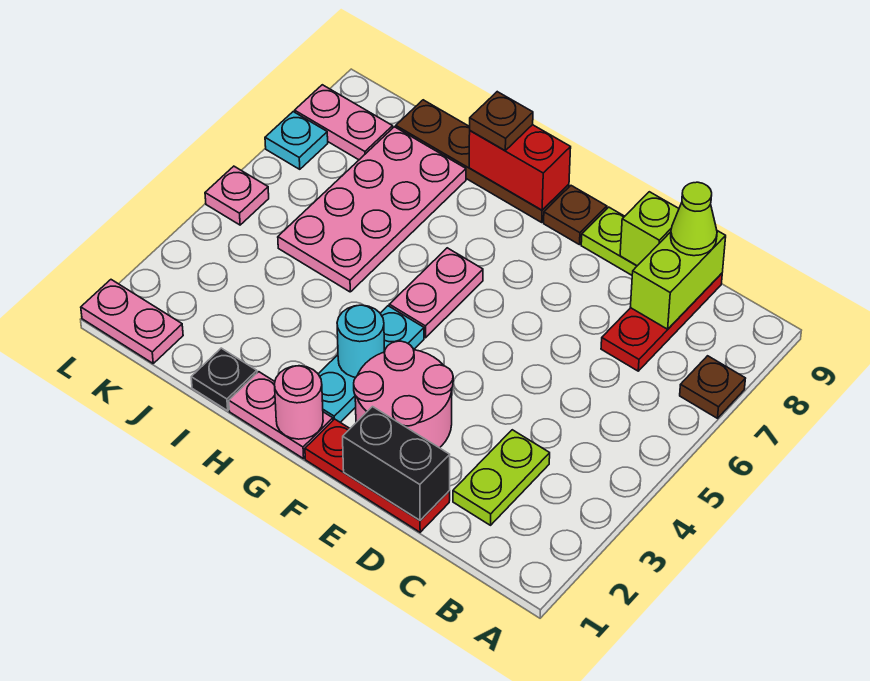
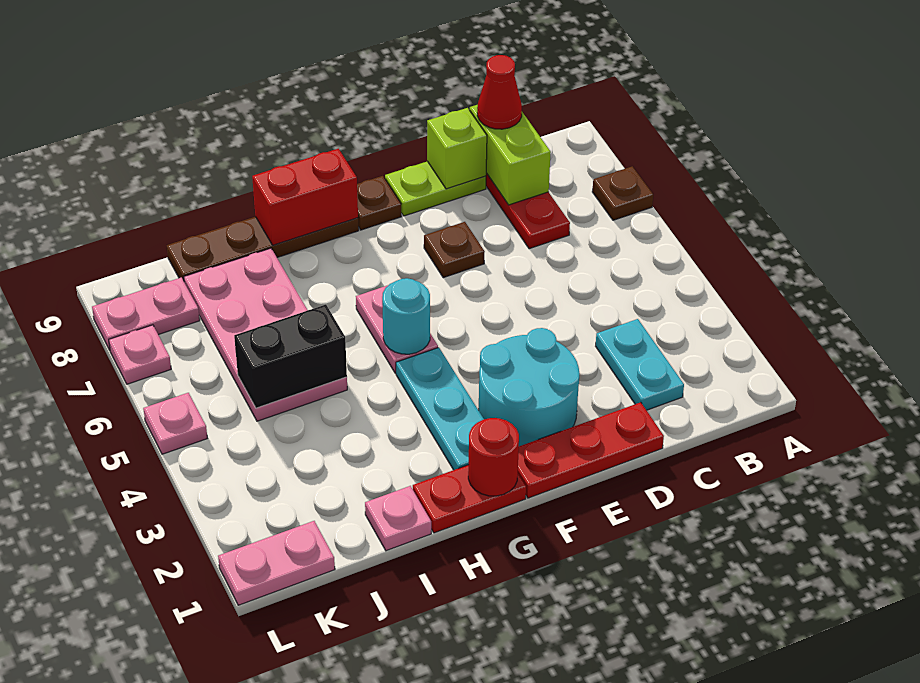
lime plate C2:C3 level 1 -> cyan plate C2:C3 level 1
lime cone C9 level 3 -> red cone C9 level 3
black brick D1:E1 level 2 -> black brick I5:J5 level 2
pink round brick E2:F3 level 1 -> cyan round brick E2:F3 level 1
pink plate G1:H1 level 1 -> red plate G1:H1 level 1
pink round brick G1 level 2 -> red round brick G1 level 2
cyan round brick G3 level 2 -> cyan round brick G5 level 2
brown plate H9 level 3 -> brown plate E7 level 1
black plate I1 level 1 -> pink plate I1 level 1
cyan plate L7 level 1 -> pink plate L7 level 1

